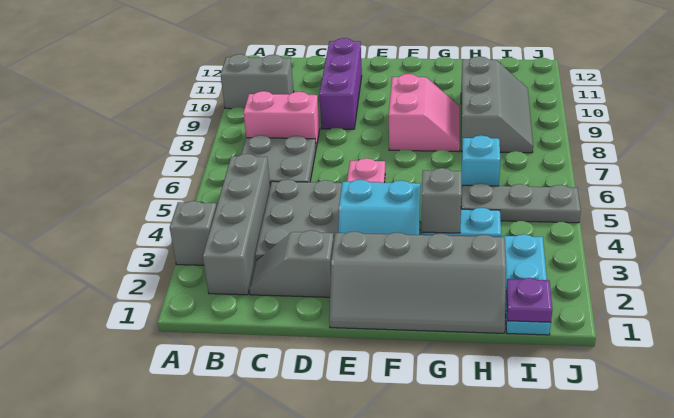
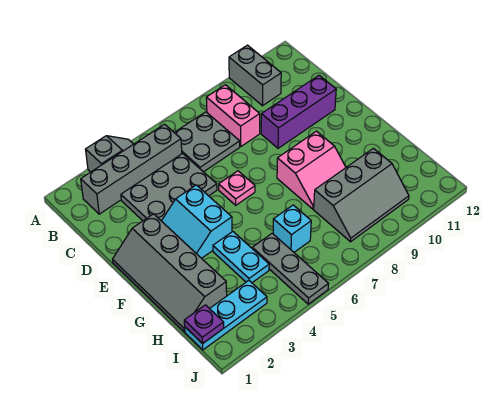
grey slope C2:D2 level 1 top D -> none
grey brick G4 level 2 -> none

